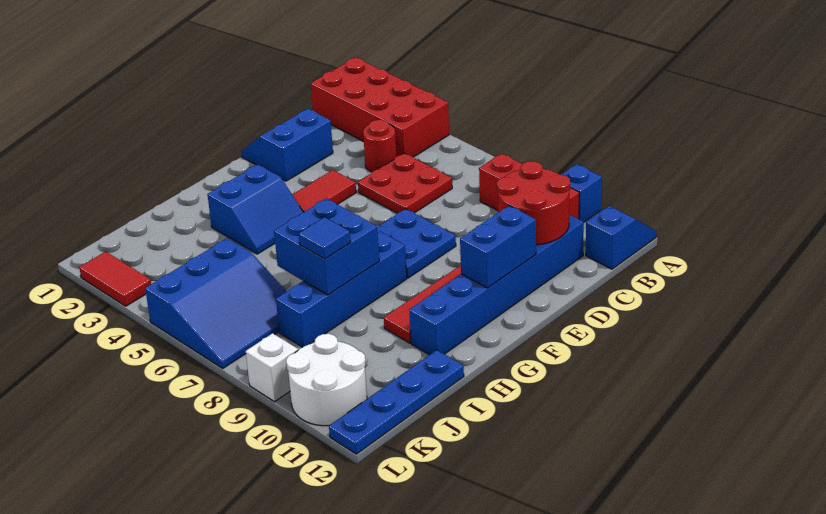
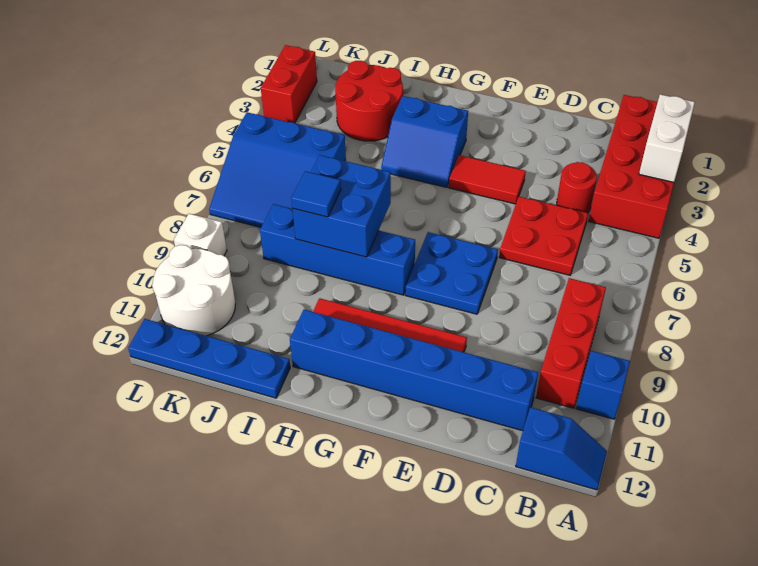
none -> white brick A2:A3 level 2
red round brick C10:D11 level 2 -> red round brick I2:J3 level 1
blue slope D1:E2 level 1 top 2 -> none
blue brick E11:F11 level 2 -> none
red tile L2:L3 level 1 -> red brick L2:L3 level 1

